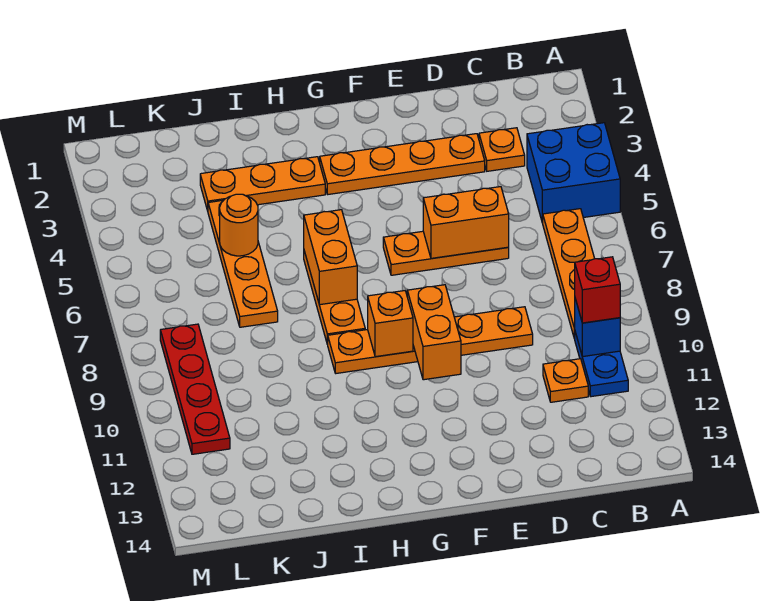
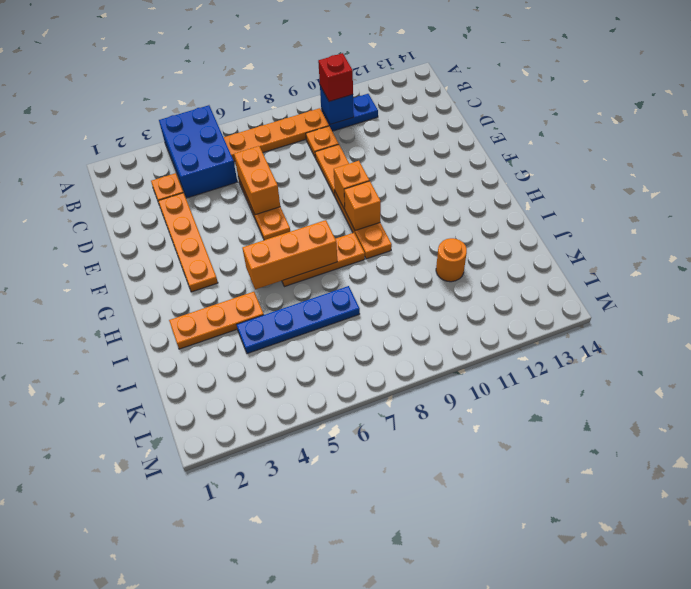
blue brick A4:B5 level 1 -> blue brick A4:C5 level 1
orange plate C11 level 1 -> orange plate C9 level 1
orange brick F9:F10 level 2 -> orange brick F9 level 2
orange plate H3:J3 level 1 -> orange plate I2:I4 level 1
orange brick H6:H7 level 2 -> orange brick H5:H7 level 2
orange plate J4:J7 level 1 -> blue plate J4:J7 level 1
orange round brick J5 level 2 -> orange round brick J11 level 1
red plate L8:L11 level 1 -> none

